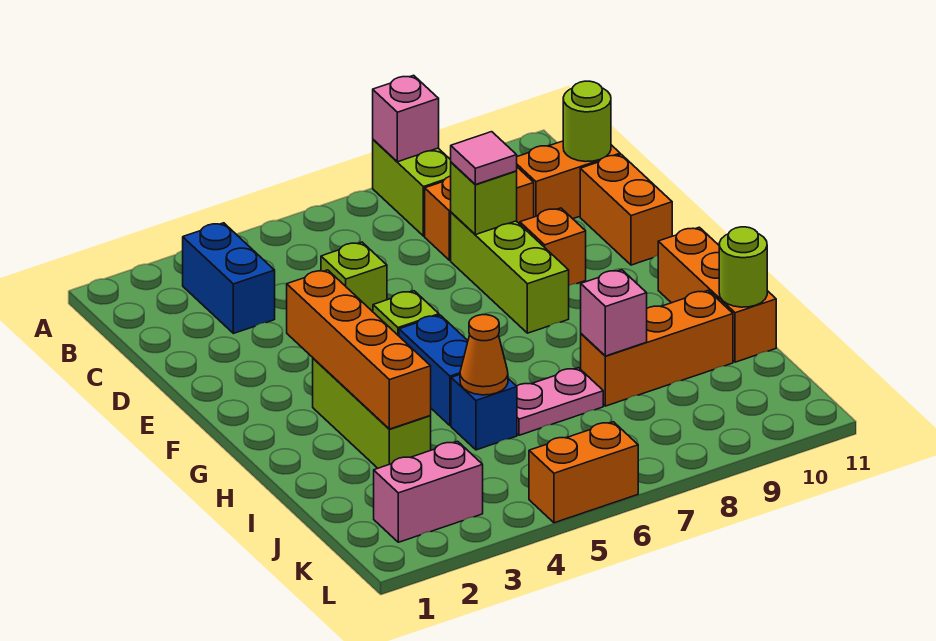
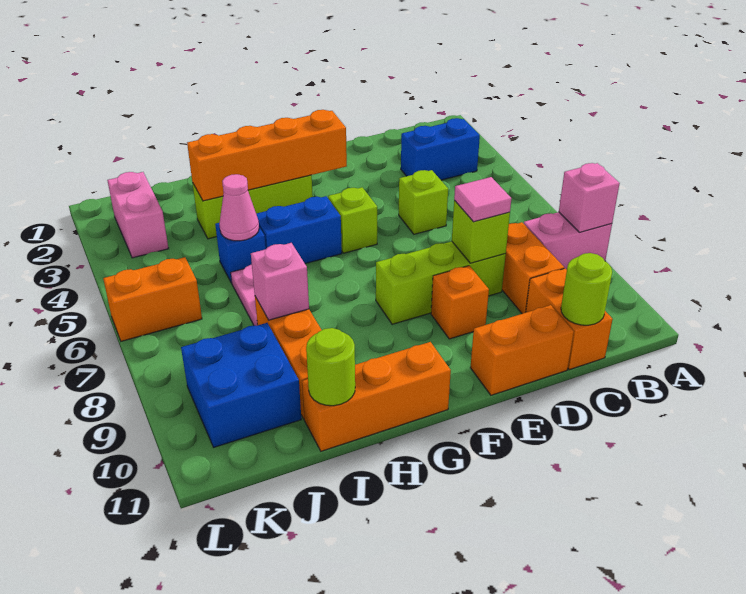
lime brick A8:B8 level 1 -> pink brick A8:B8 level 1
orange cone I5 level 2 -> pink cone I5 level 2
none -> blue brick J9:K10 level 1
orange brick L5:L6 level 1 -> orange brick K6:L6 level 1

